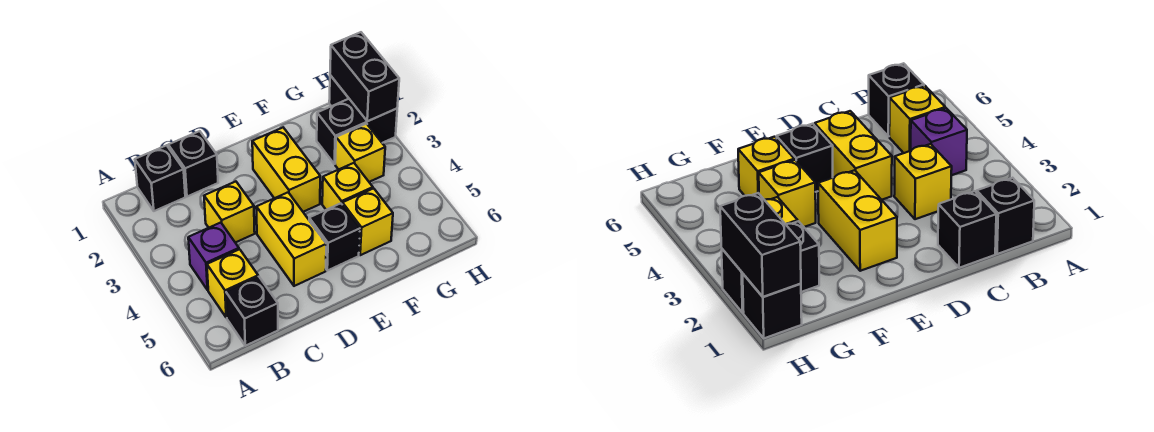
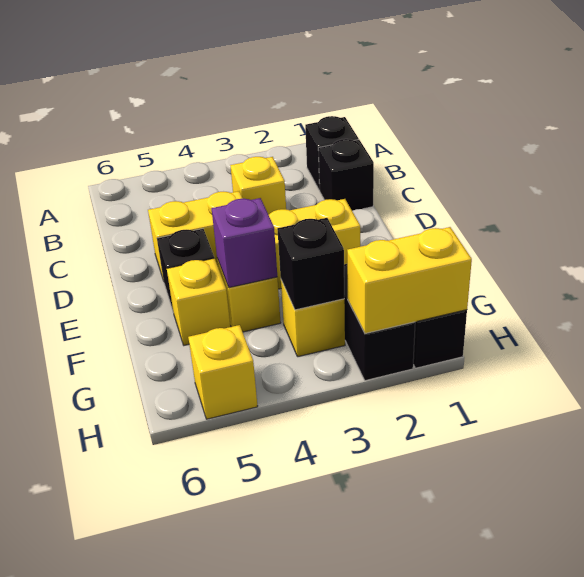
purple brick B4 level 1 -> purple brick F4 level 2
yellow brick B5 level 1 -> yellow brick H5 level 1
black brick B6 level 1 -> black brick G3 level 2
black brick H1:H2 level 2 -> yellow brick H1:H2 level 2

